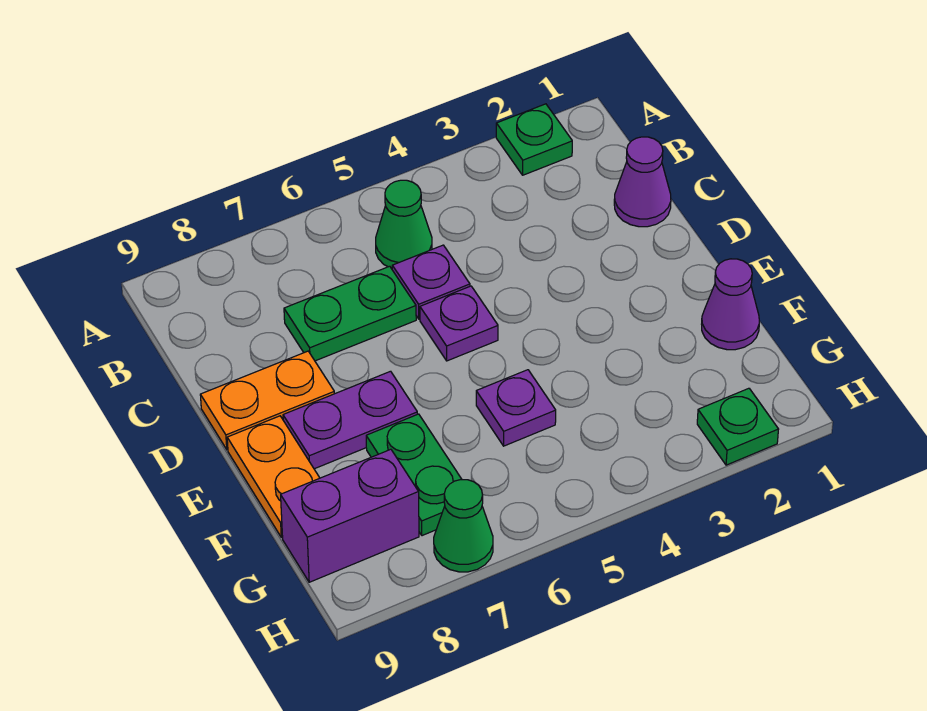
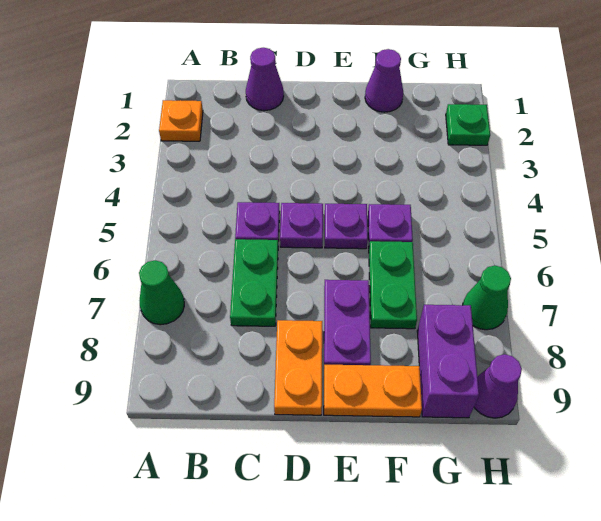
green plate A2 level 1 -> orange plate A2 level 1
green cone B5 level 1 -> green cone A7 level 1
none -> purple plate E5 level 1
green plate F7:G7 level 1 -> green plate F6:F7 level 1
none -> purple cone H9 level 1

